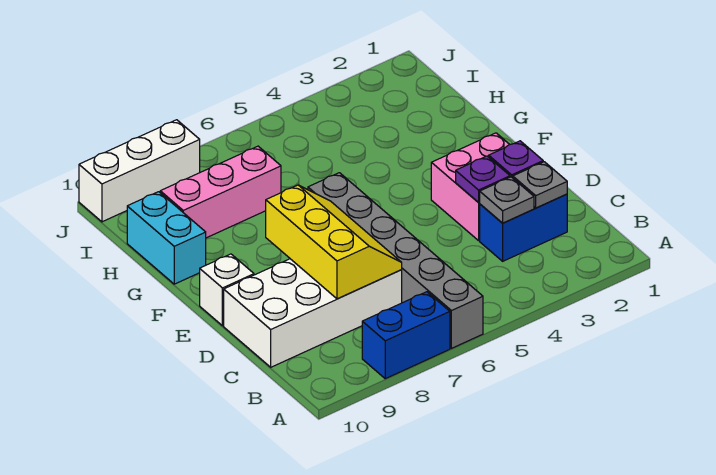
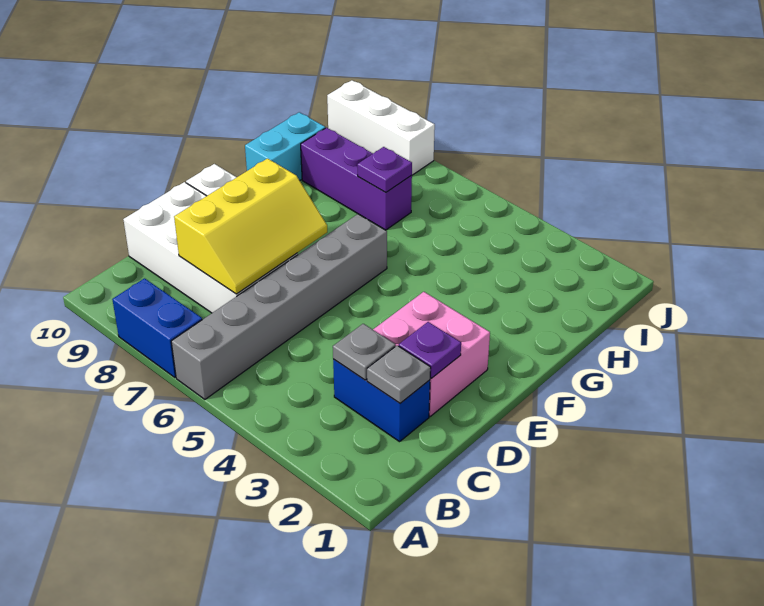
purple plate D3 level 2 -> purple plate H7 level 2
pink brick H7:H9 level 1 -> purple brick H7:H9 level 1

